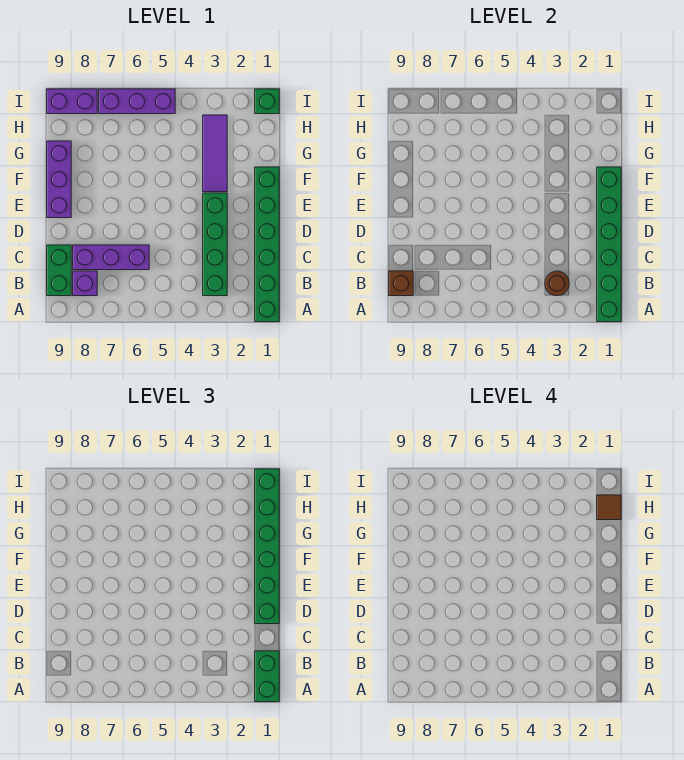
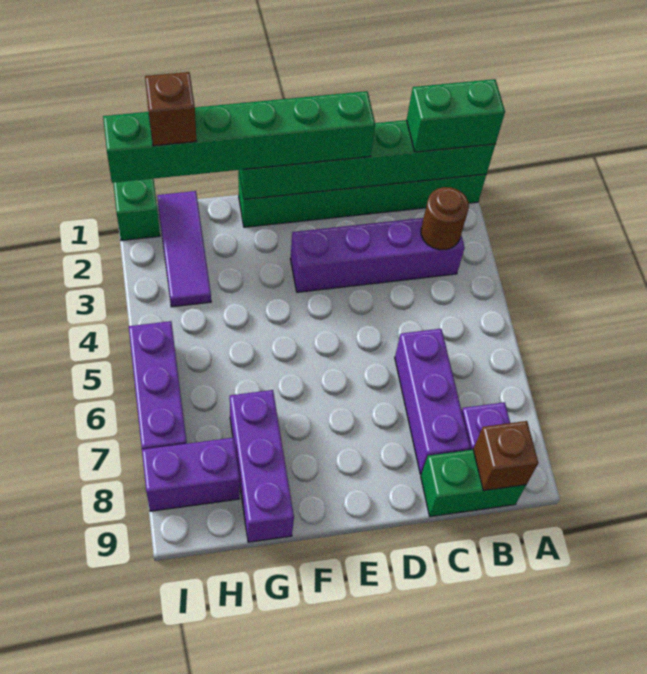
green brick B3:E3 level 1 -> purple brick B3:E3 level 1
purple brick E9:G9 level 1 -> purple brick G7:G9 level 1
purple tile F3:H3 level 1 -> purple tile H1:H3 level 1
brown tile H1 level 4 -> brown brick H1 level 4
purple brick I8:I9 level 1 -> purple brick H8:I8 level 1

